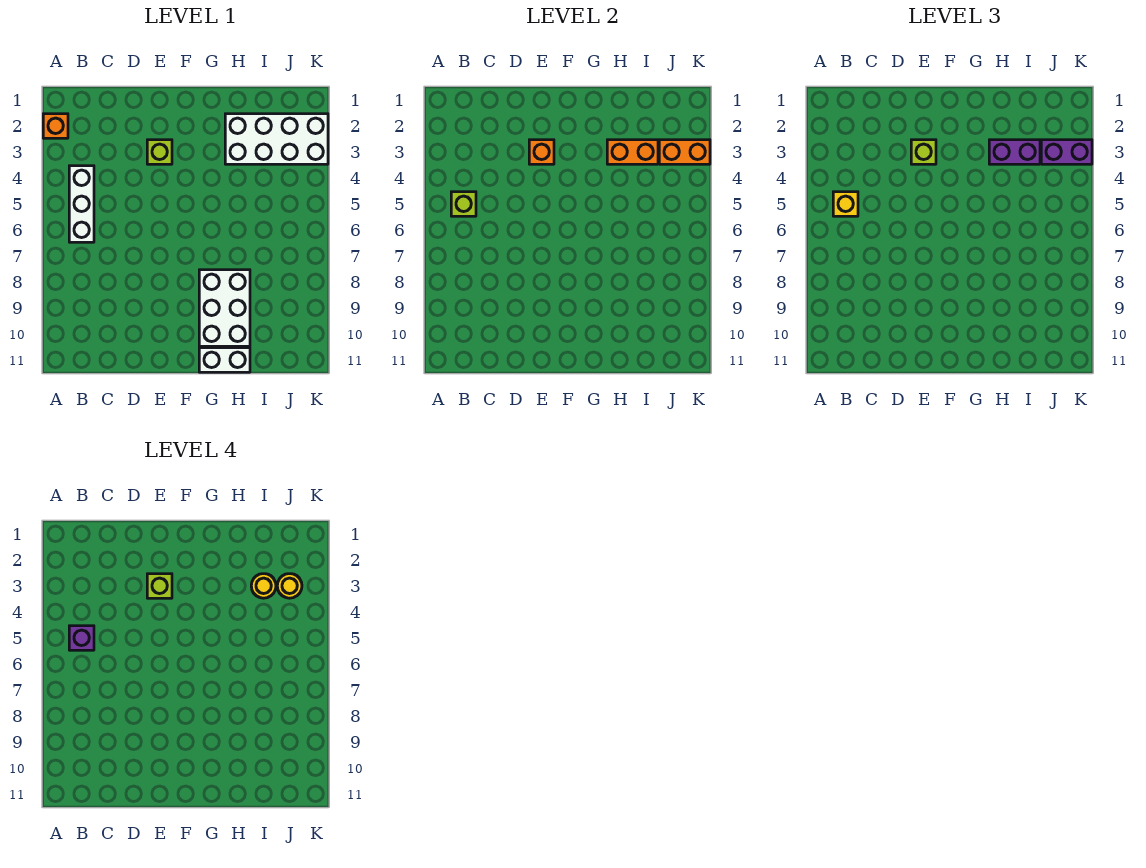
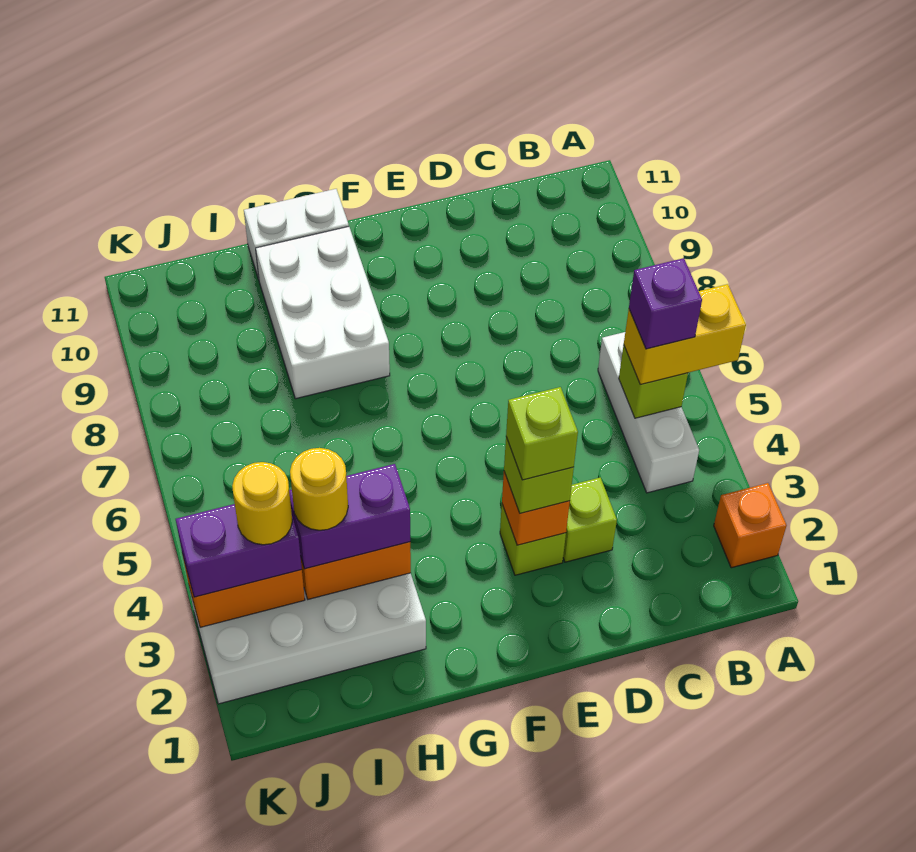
yellow brick B5 level 3 -> yellow brick A5:B5 level 3
none -> lime brick D3 level 1

